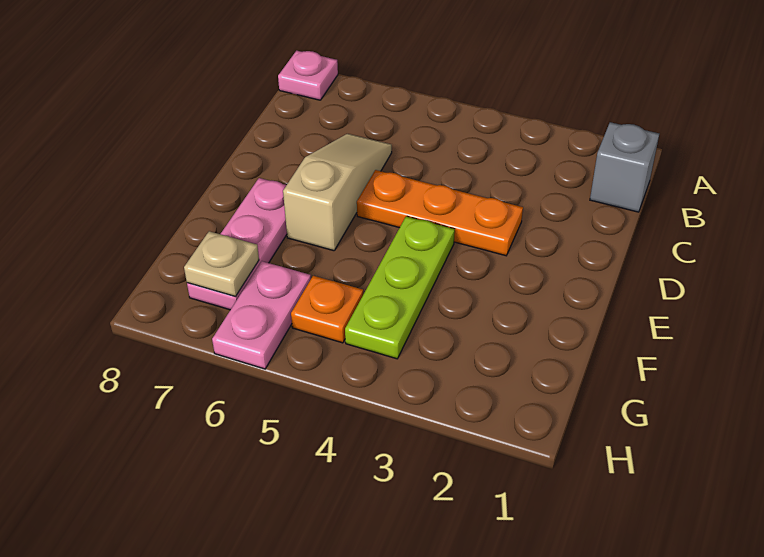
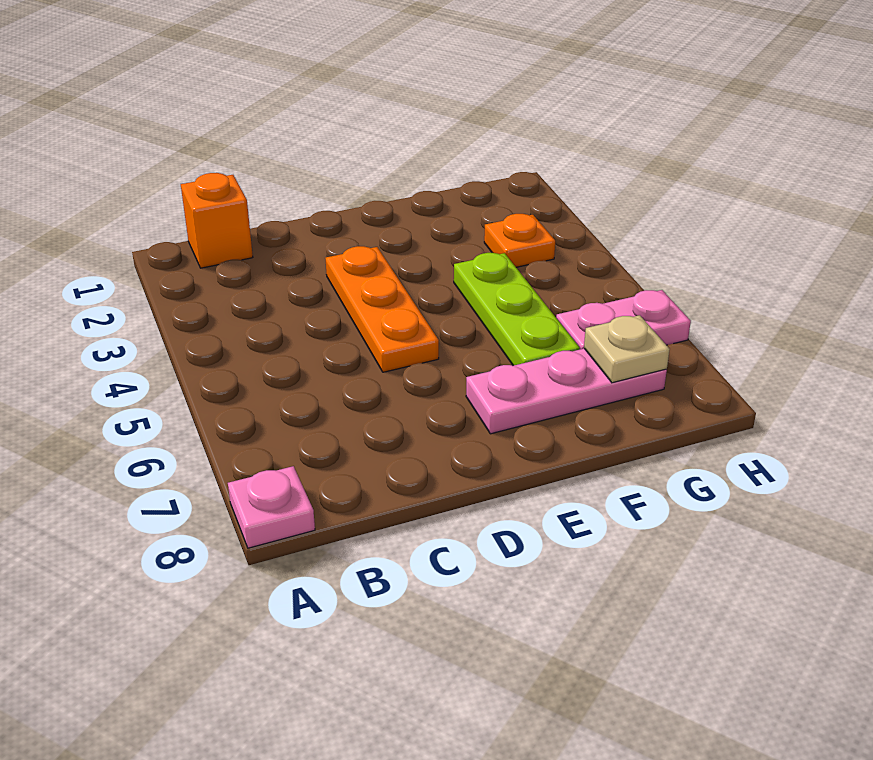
grey brick B1 level 1 -> orange brick B1 level 1
tan slope C6:E6 level 1 top E -> none
lime plate E4:G4 level 1 -> lime plate F4:F6 level 1
orange plate G5 level 1 -> orange plate G3 level 1

